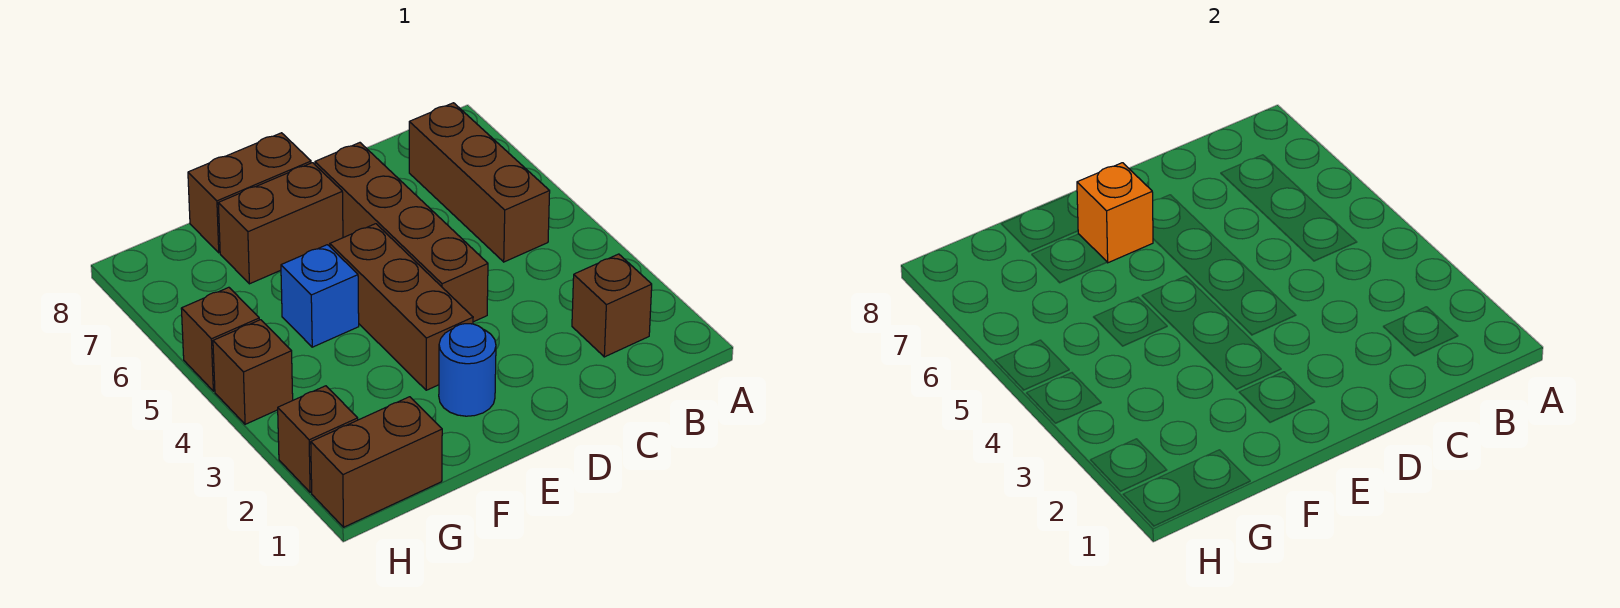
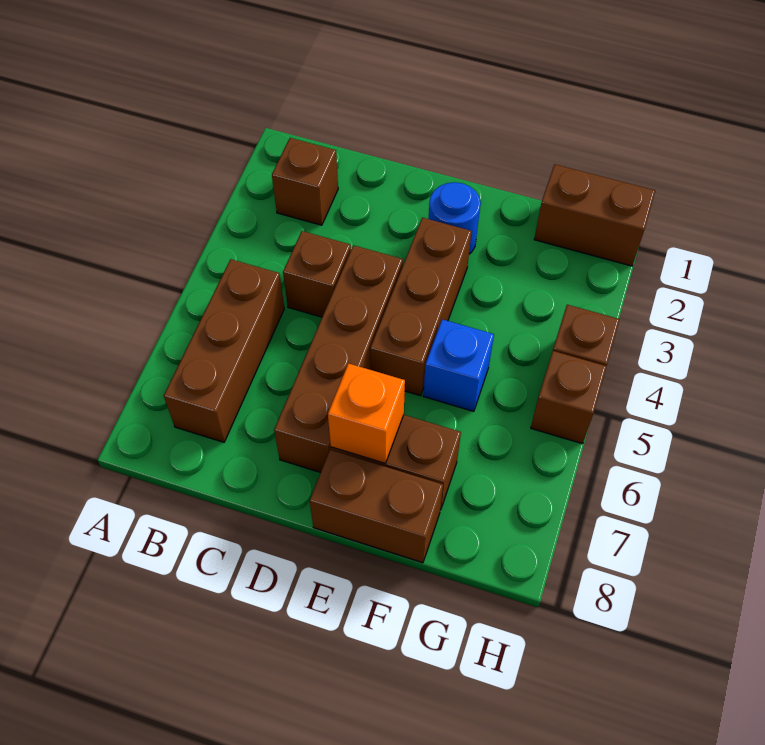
brown brick H2 level 1 -> brown brick C4 level 1

